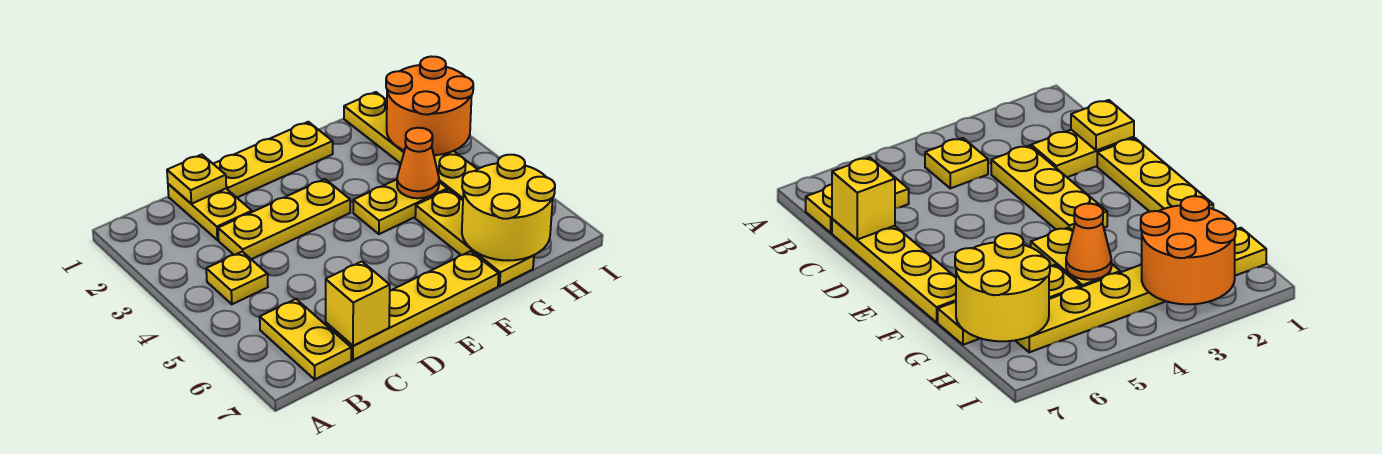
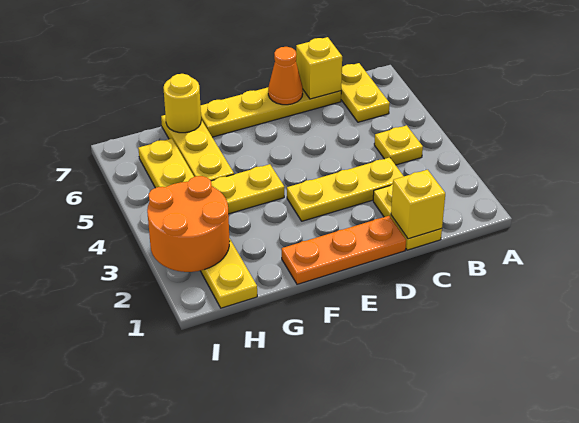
yellow plate C1 level 2 -> yellow brick C1 level 2
yellow plate D1:F1 level 1 -> orange plate D1:F1 level 1
orange cone G4 level 2 -> orange cone D7 level 2
yellow round brick G6:H7 level 2 -> yellow round brick G7 level 2

